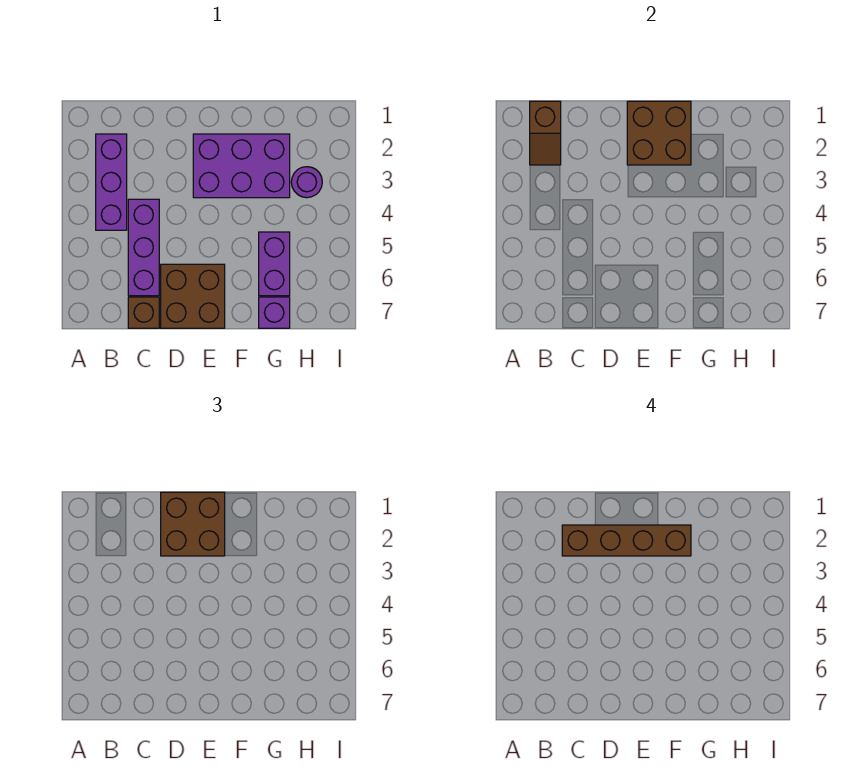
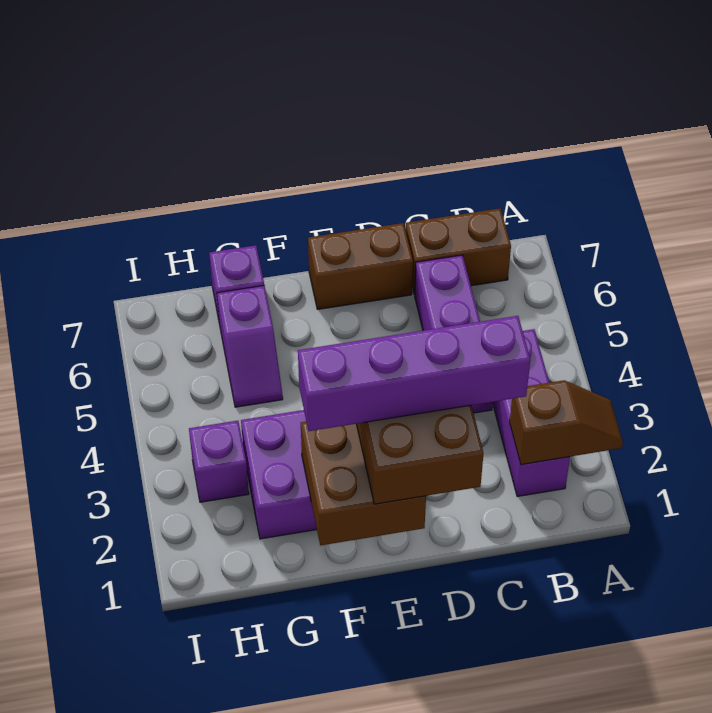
brown slope B1:B2 level 2 top 1 -> brown slope A2:B2 level 2 top B
brown brick C2:F2 level 4 -> purple brick C2:F2 level 4
brown brick C7 level 1 -> brown brick B7:C7 level 1
brown brick D6:E7 level 1 -> brown brick D7:E7 level 1
purple brick G5:G6 level 1 -> purple slope G5:G6 level 1 top 6
purple round brick H3 level 1 -> purple brick H3 level 1

